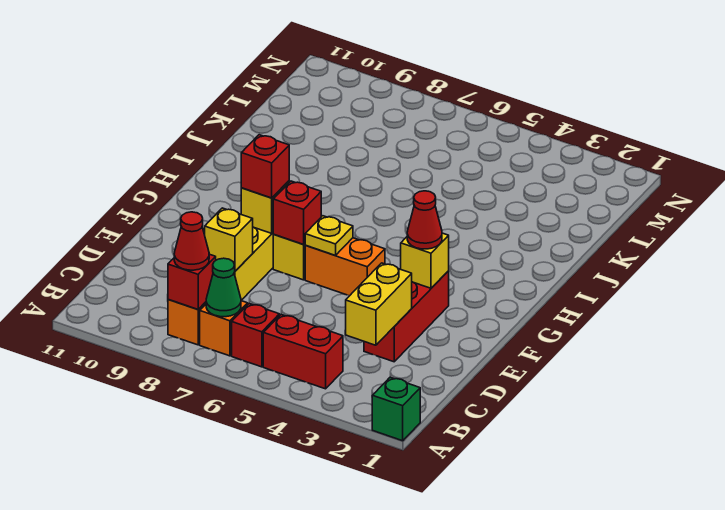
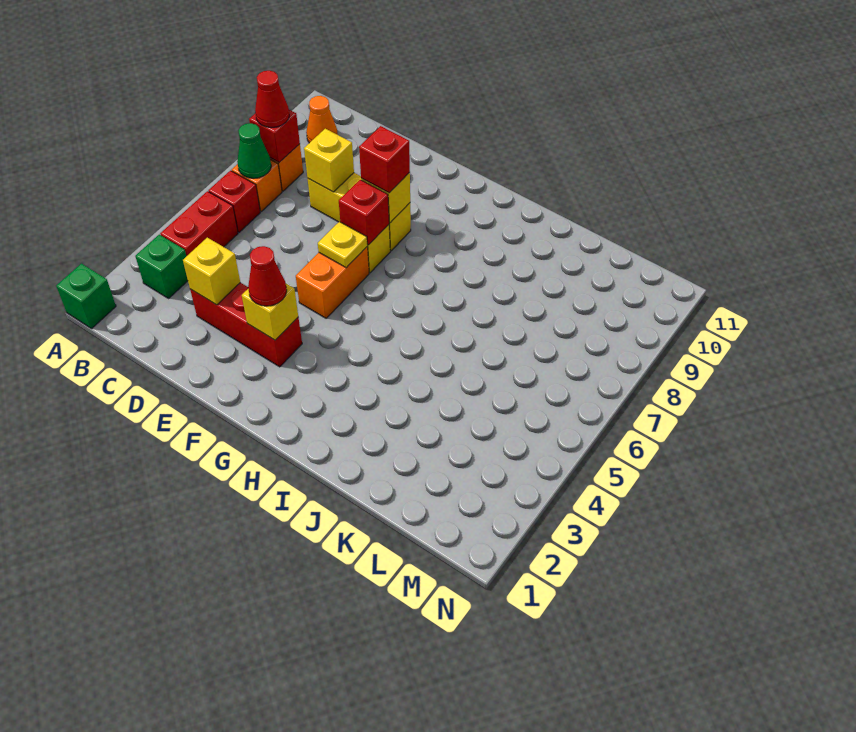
none -> green brick B3 level 1
none -> orange cone B10 level 1
yellow brick C3:D3 level 2 -> yellow brick D3 level 2

